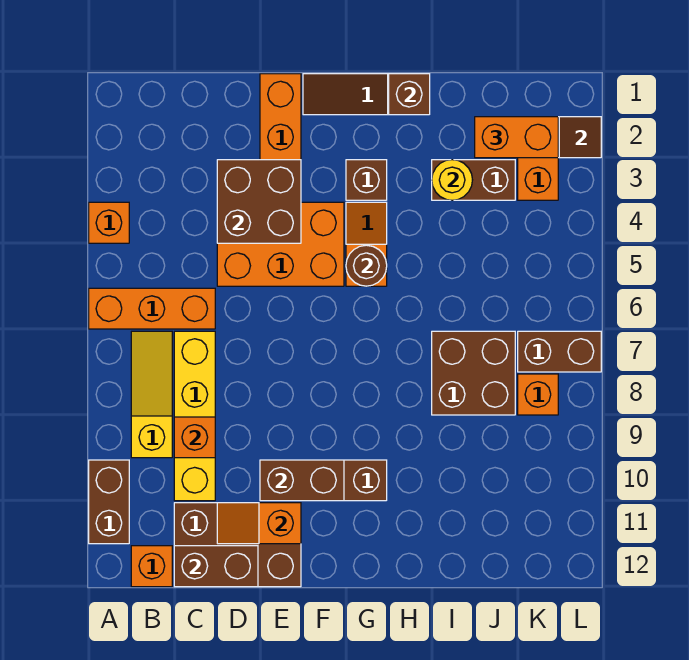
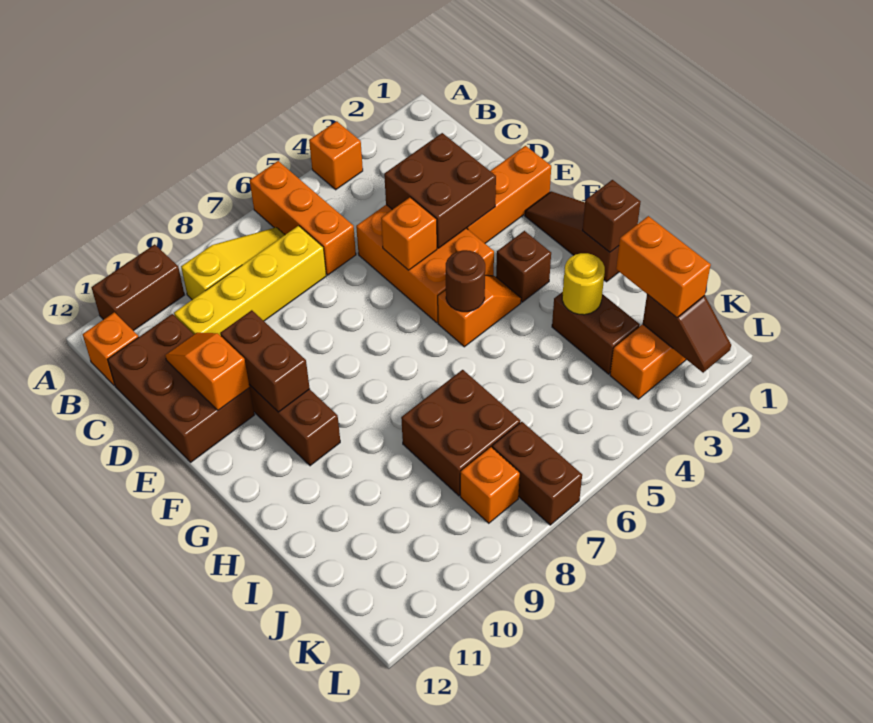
orange brick C9 level 2 -> orange brick E5 level 2
brown brick C12:D12 level 2 -> none

